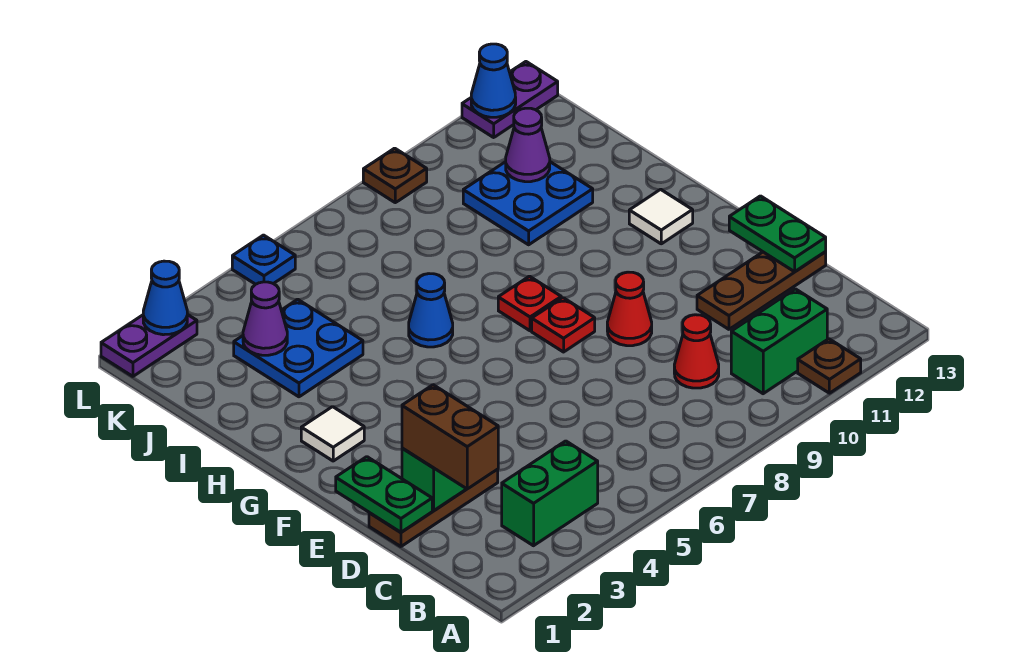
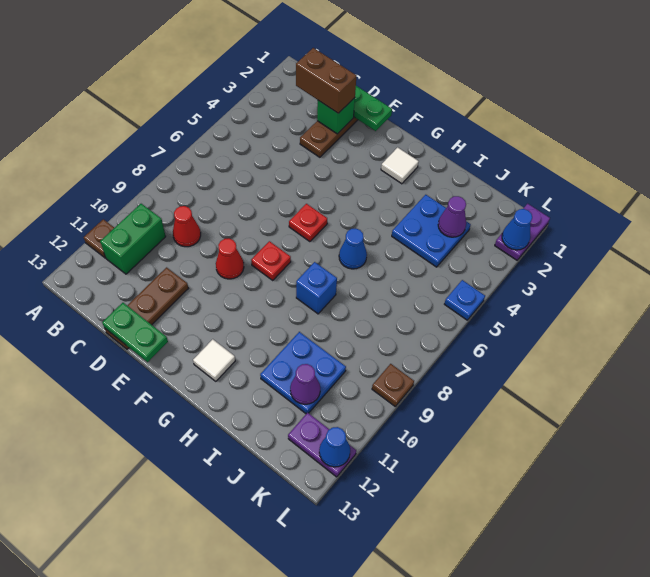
green brick B3:B4 level 1 -> none
red plate G8 level 1 -> red plate F6 level 1
none -> blue brick H8 level 1
purple plate L12:L13 level 1 -> purple plate K12:L12 level 1

